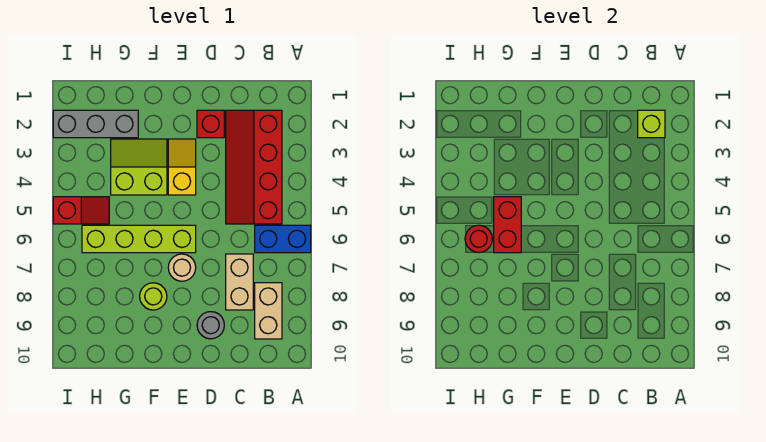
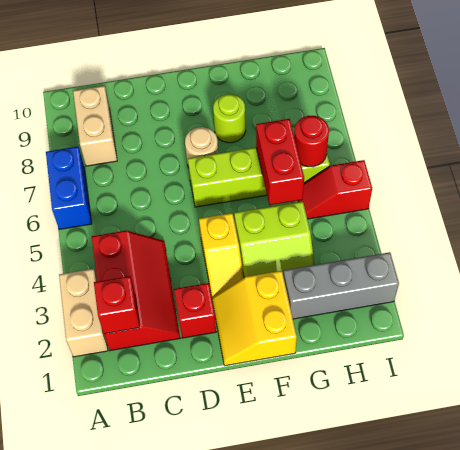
blue brick A6:B6 level 1 -> blue brick A6:A7 level 1
red slope B2:C5 level 1 top B -> red slope B2:C4 level 1 top B
lime brick B2 level 2 -> red brick B2 level 2
tan brick C7:C8 level 1 -> tan brick A2:A3 level 1
grey round brick D9 level 1 -> none
none -> yellow slope E1:F2 level 1 top F

